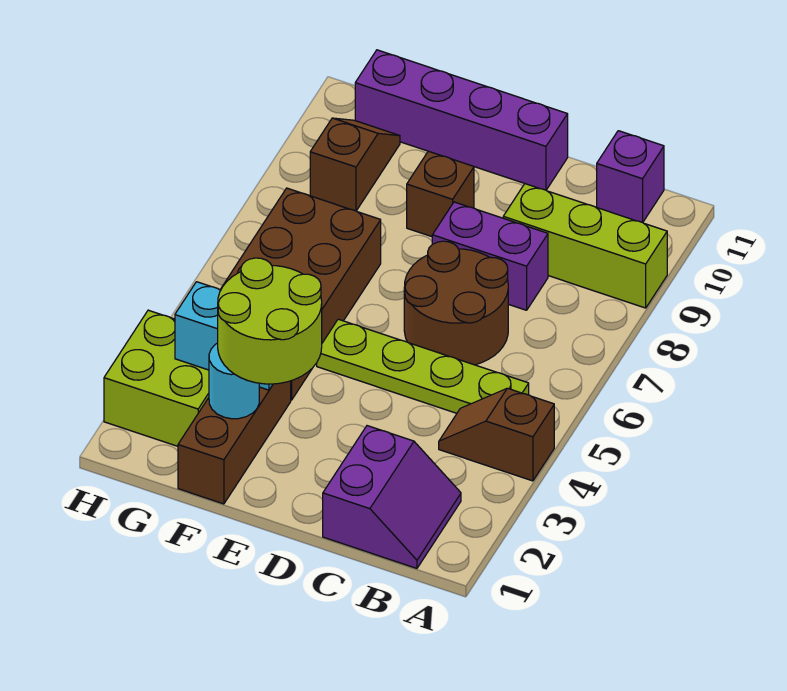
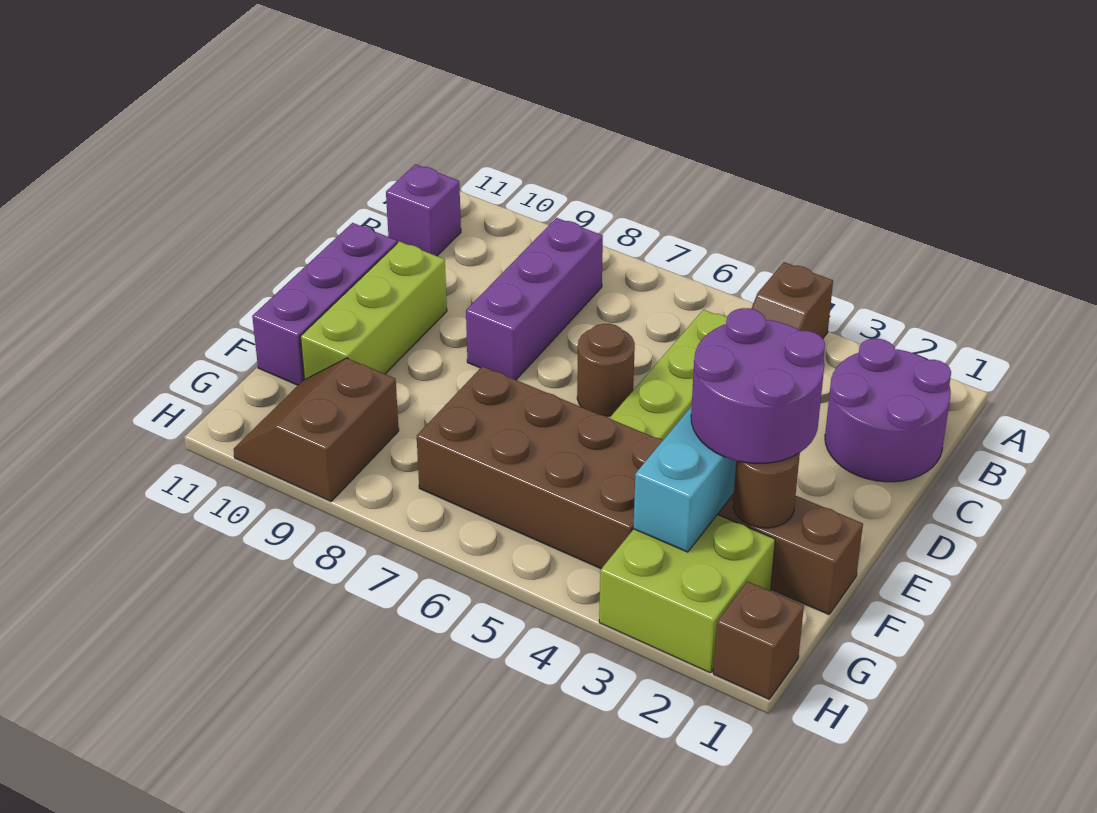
lime brick A9:C9 level 1 -> lime brick D10:F10 level 1
purple slope B1:C2 level 1 top C -> purple round brick B1:C2 level 1
brown round brick C6:D7 level 1 -> brown round brick D6 level 1
purple brick C8:D8 level 1 -> purple brick B8:D8 level 1
purple brick D11:G11 level 1 -> purple brick D11:F11 level 1
lime round brick E2:F3 level 3 -> purple round brick E2:F3 level 3
brown brick E9 level 1 -> brown brick H1 level 1
cyan round brick F2 level 2 -> brown round brick F2 level 2
brown slope G9:G10 level 1 top 9 -> brown slope G9:H10 level 1 top 9

